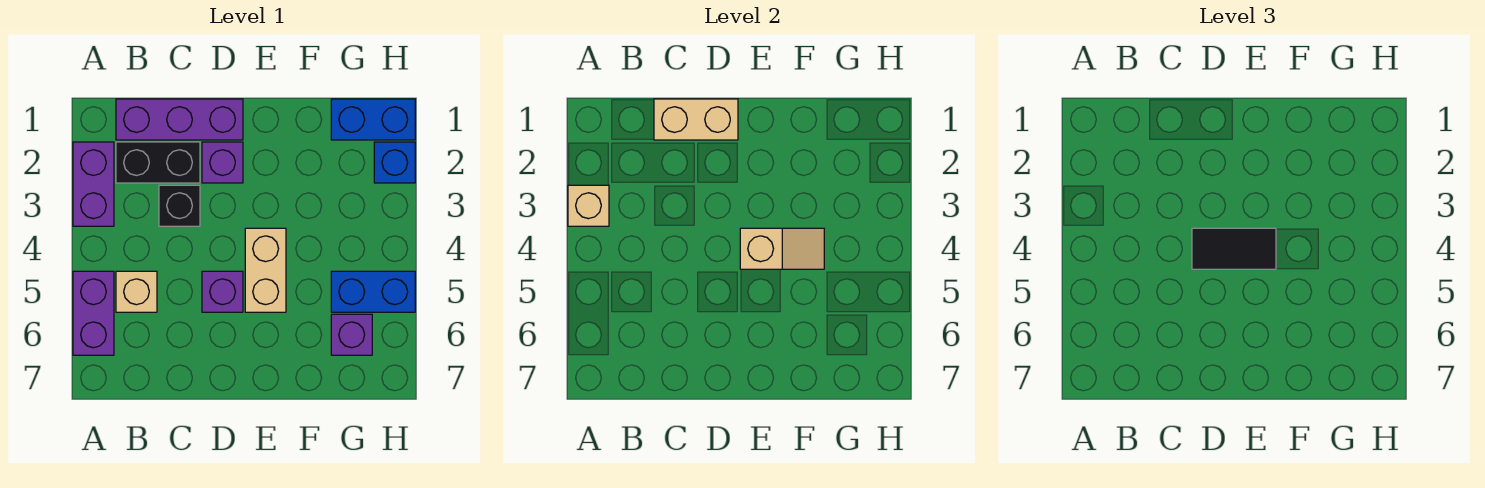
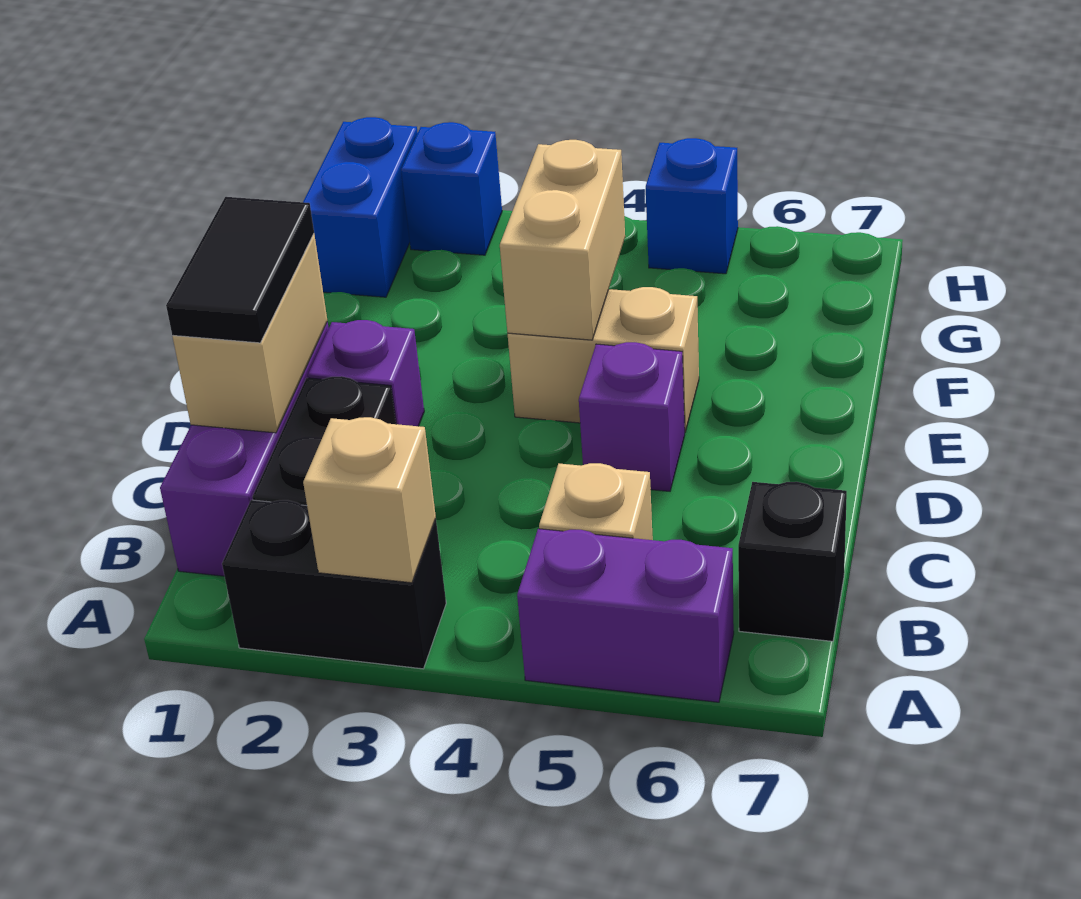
purple brick A2:A3 level 1 -> black brick A2:A3 level 1
black brick C3 level 1 -> black brick B7 level 1
black tile D4:E4 level 3 -> black tile C1:D1 level 3
tan slope E4:F4 level 2 top E -> tan brick E4:F4 level 2
blue brick G5:H5 level 1 -> blue brick H5 level 1
purple brick G6 level 1 -> none

